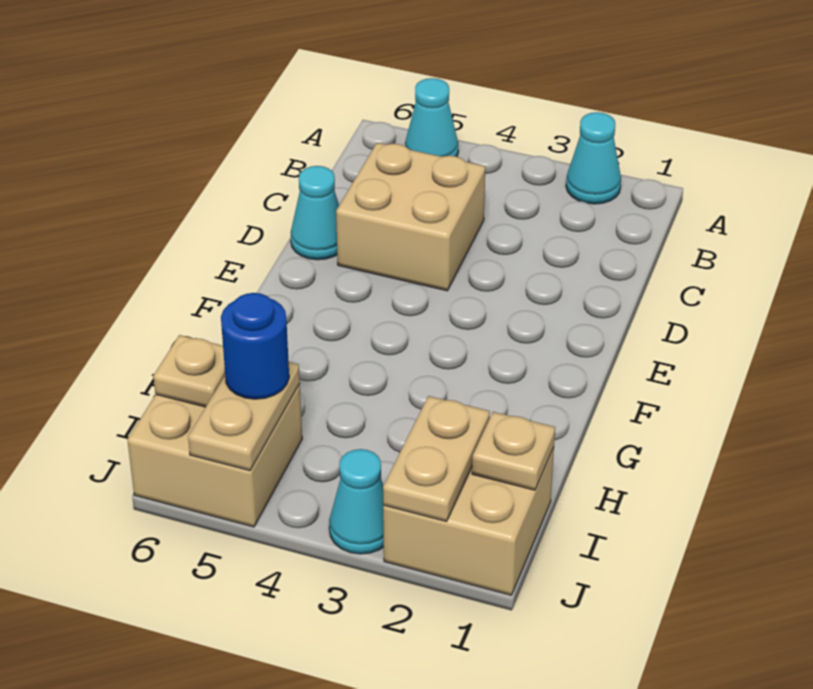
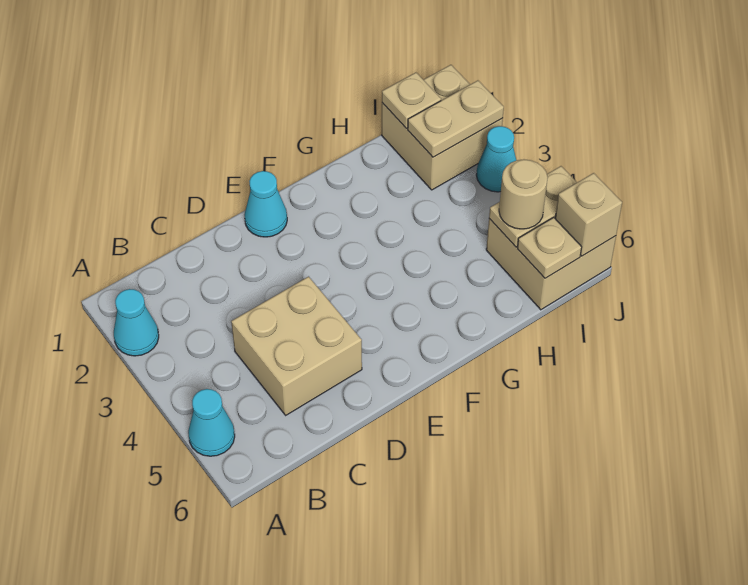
cyan cone D6 level 1 -> cyan cone E1 level 1
blue round brick I5 level 3 -> tan round brick I5 level 3
none -> tan brick J6 level 2

